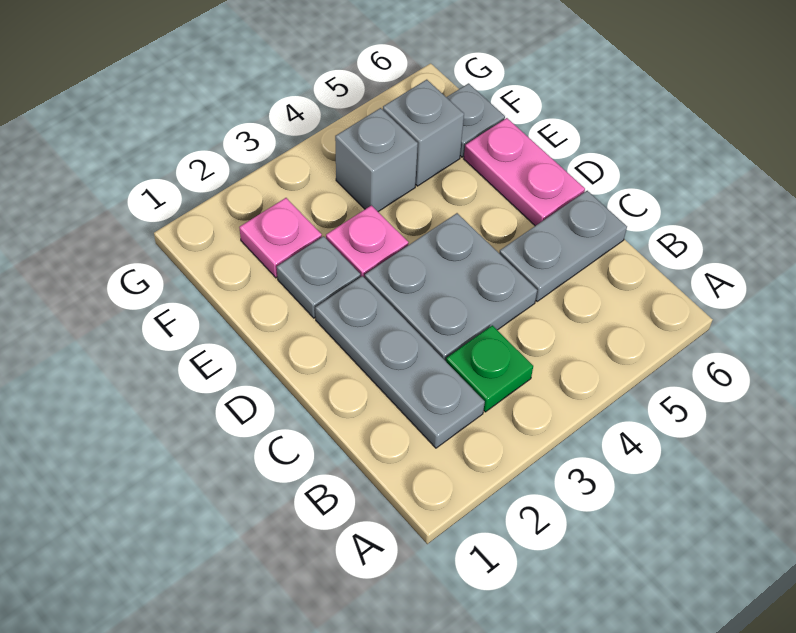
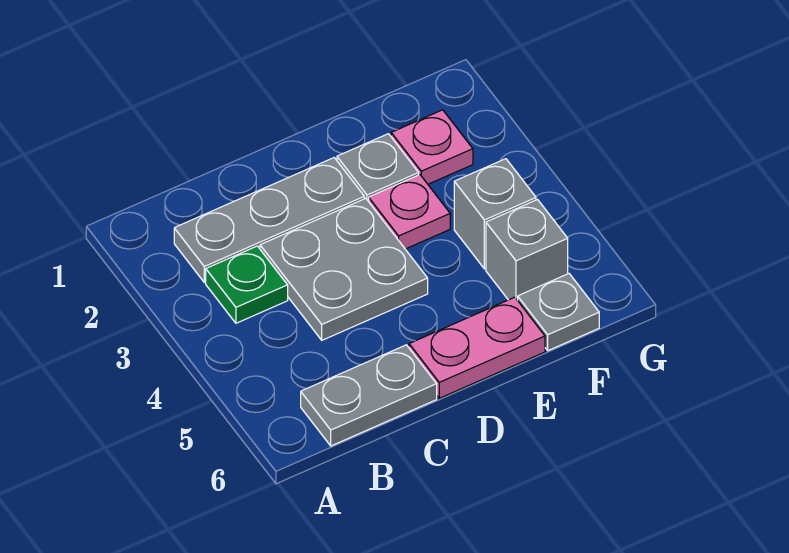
grey plate C5:C6 level 1 -> grey plate B6:C6 level 1

